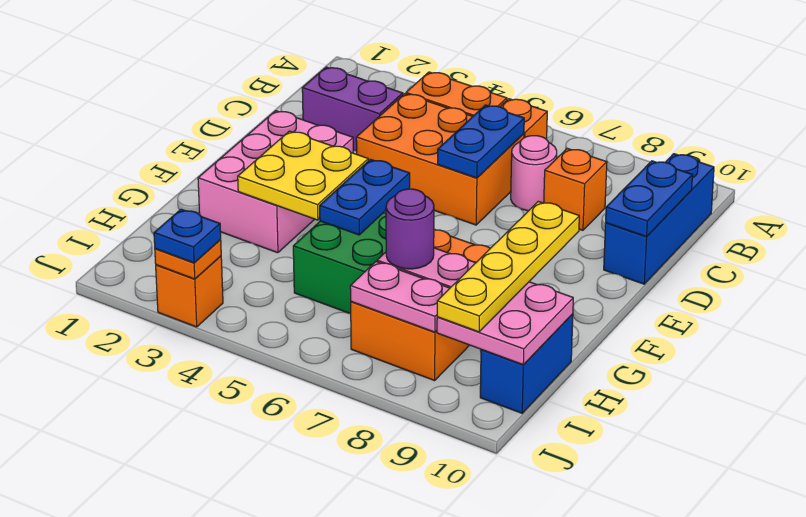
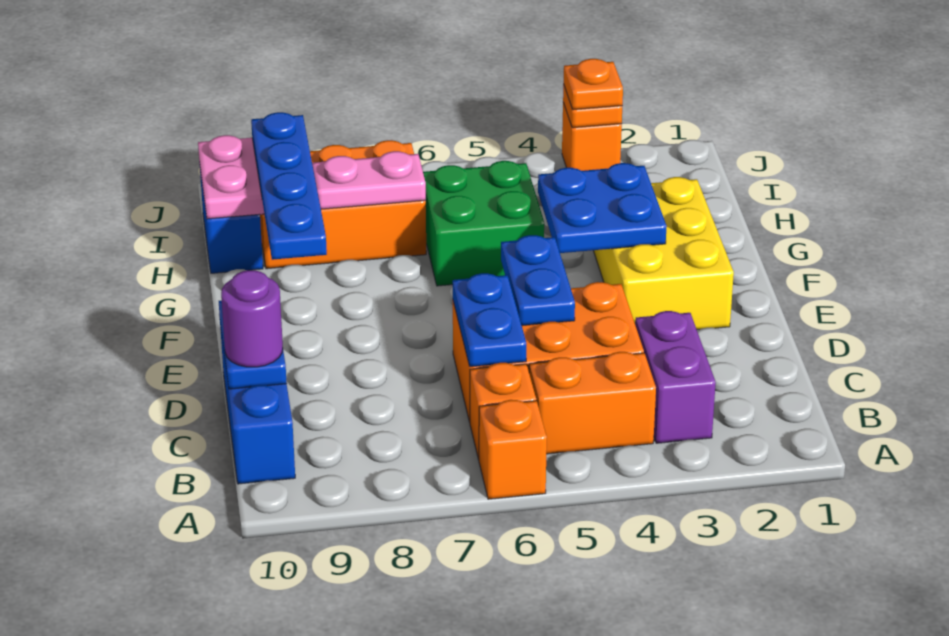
purple brick C2:C3 level 1 -> purple brick B3:C3 level 1
pink round brick C7 level 1 -> none
orange brick C8 level 1 -> orange brick A6 level 1
pink brick E2:G3 level 1 -> yellow brick E2:G3 level 1
yellow plate F3:G4 level 2 -> blue plate F3:G4 level 2
blue plate F5:G5 level 2 -> blue plate D5:E5 level 2
yellow plate F9:I9 level 3 -> blue plate F9:I9 level 3
orange brick G7:I8 level 1 -> orange brick H7:I9 level 1
purple round brick H7 level 3 -> purple round brick C10 level 3
pink plate I7:I8 level 2 -> none
blue plate J3 level 3 -> orange plate J3 level 3

